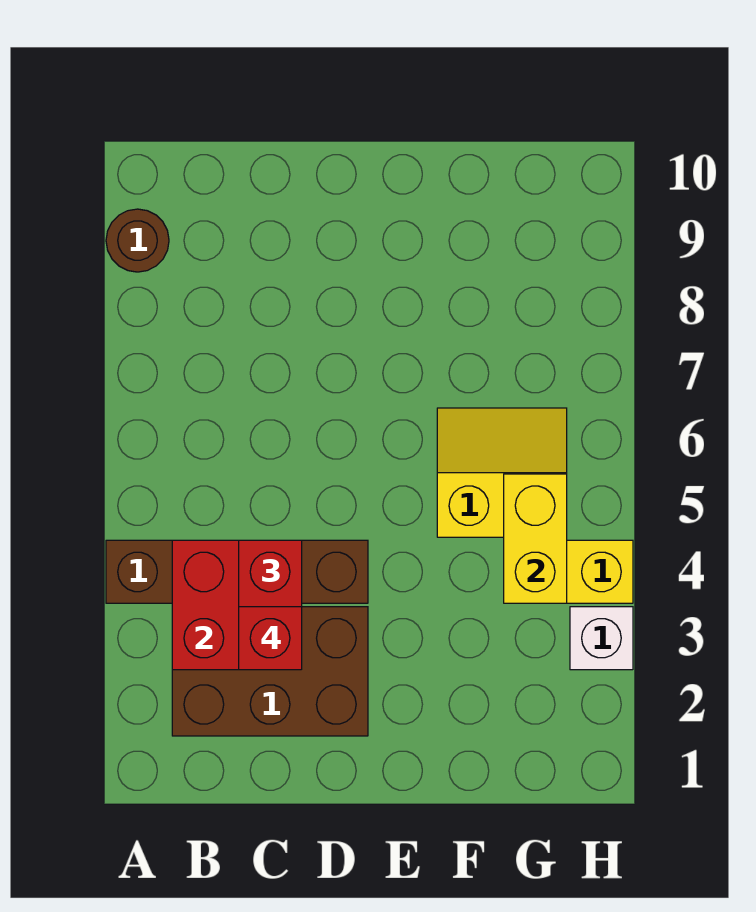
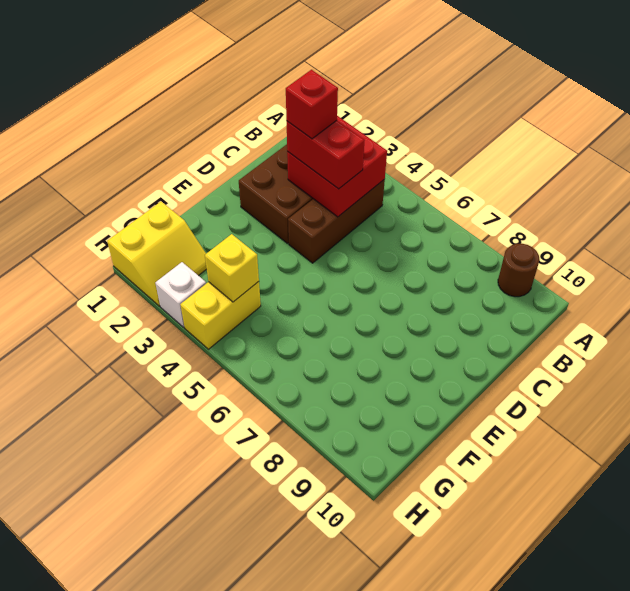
brown brick A4:D4 level 1 -> brown brick B4:D4 level 1
yellow slope F5:G6 level 1 top 5 -> yellow slope G1:H2 level 1 top 1
yellow brick G4:G5 level 2 -> yellow brick G4 level 2

